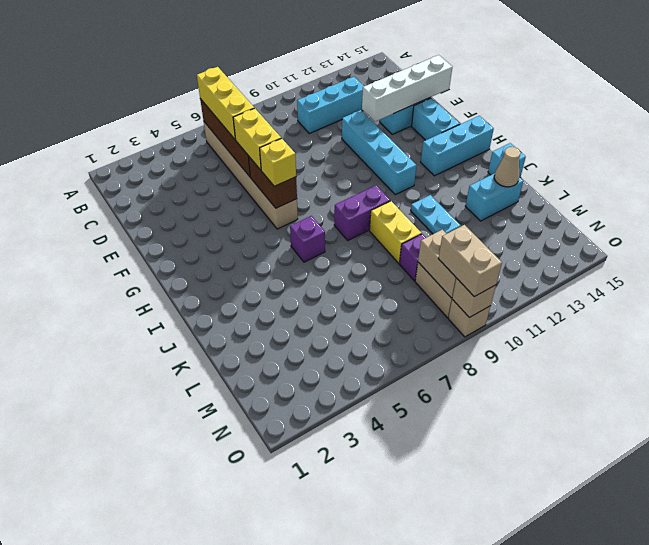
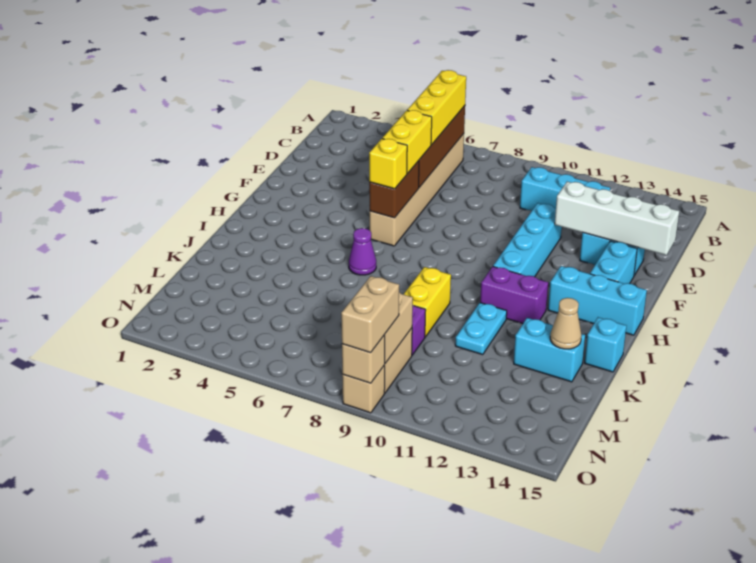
purple brick I6 level 1 -> purple cone I6 level 1
purple brick I8:I9 level 1 -> purple brick I11:I12 level 1

